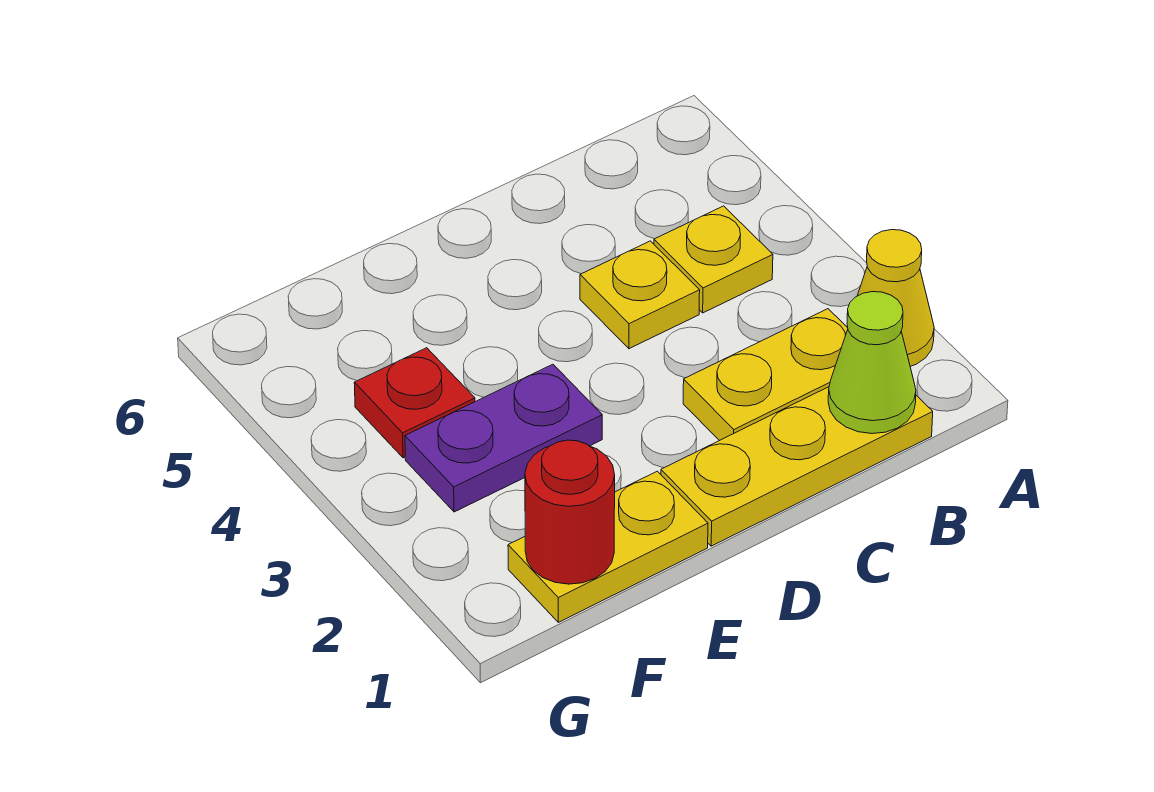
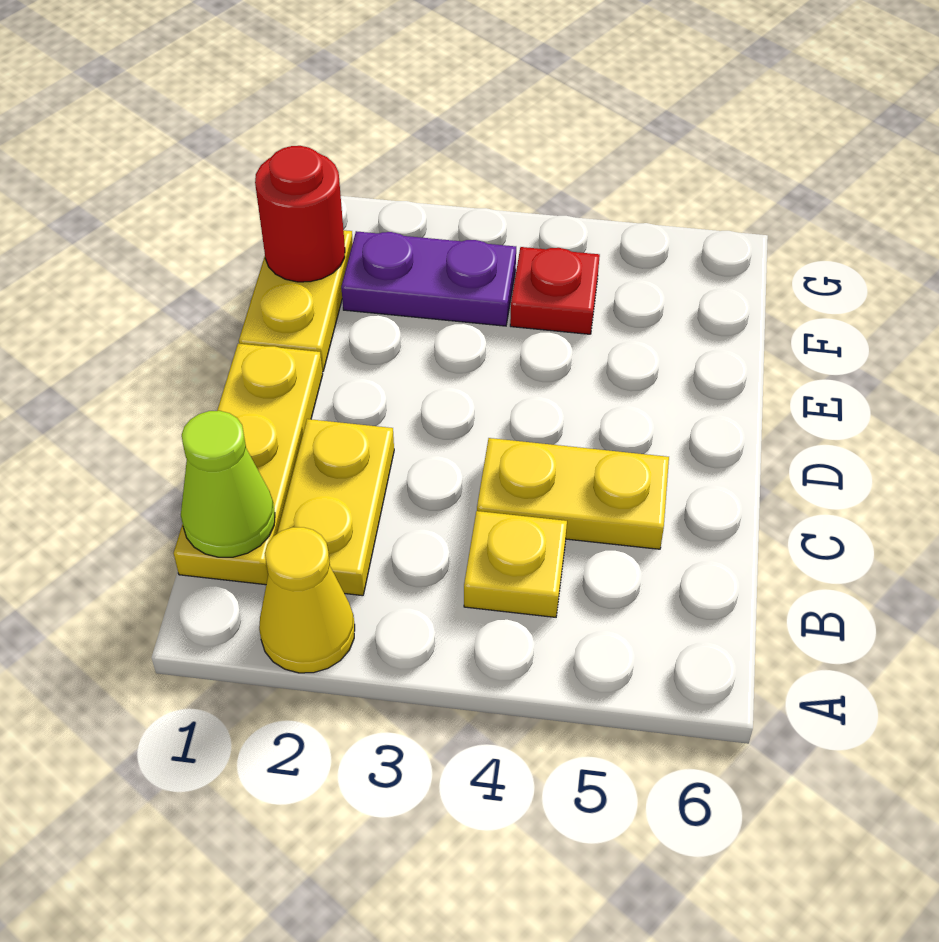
yellow plate C4 level 1 -> yellow plate C4:C5 level 1
purple plate E3:F3 level 1 -> purple plate F2:F3 level 1

